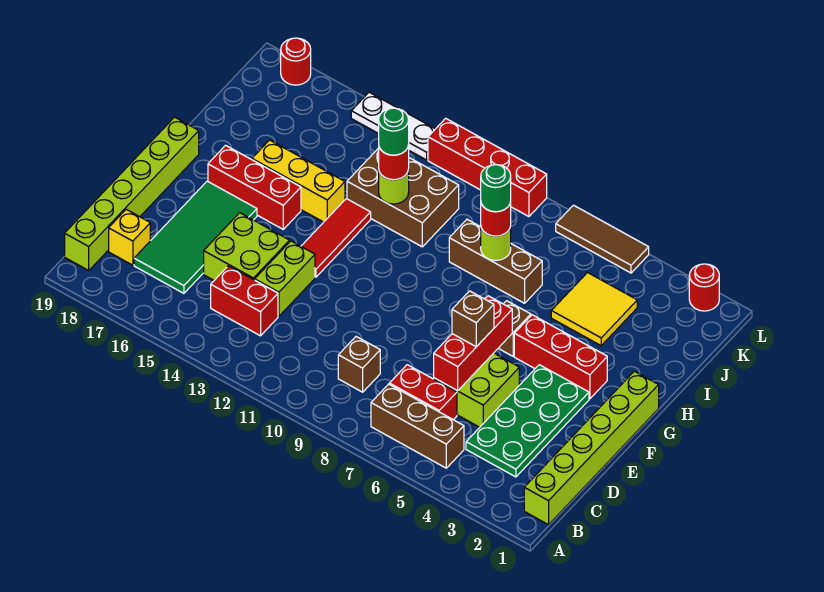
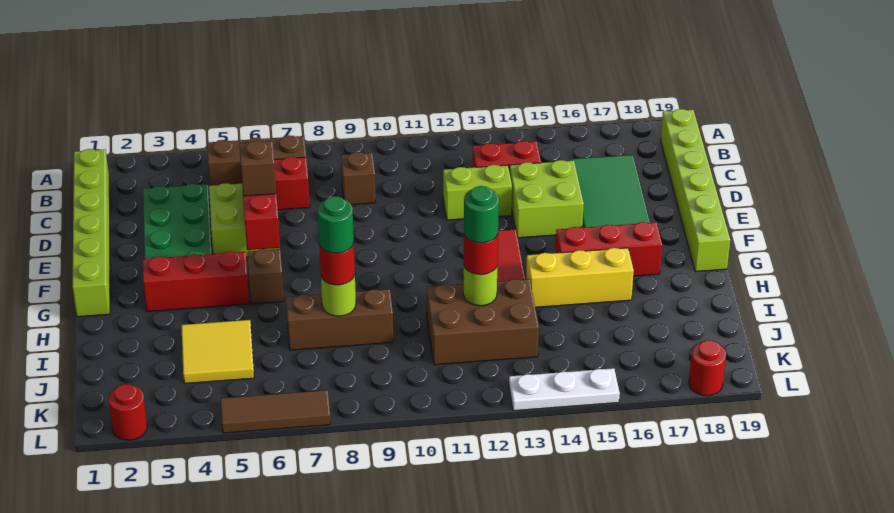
yellow brick C18 level 1 -> none
lime brick D13:E13 level 1 -> lime brick D12:D13 level 1
red brick L9:L12 level 1 -> none

